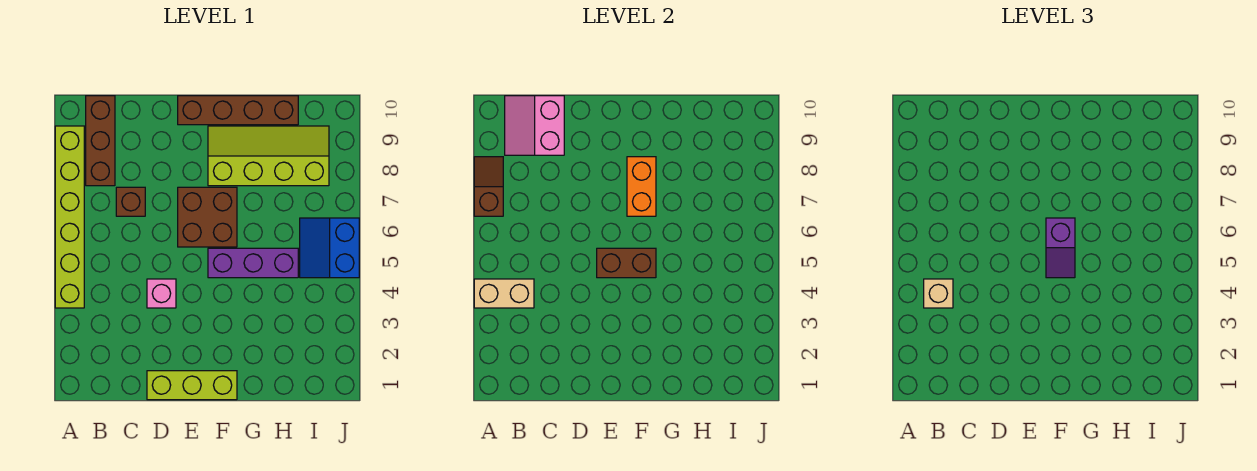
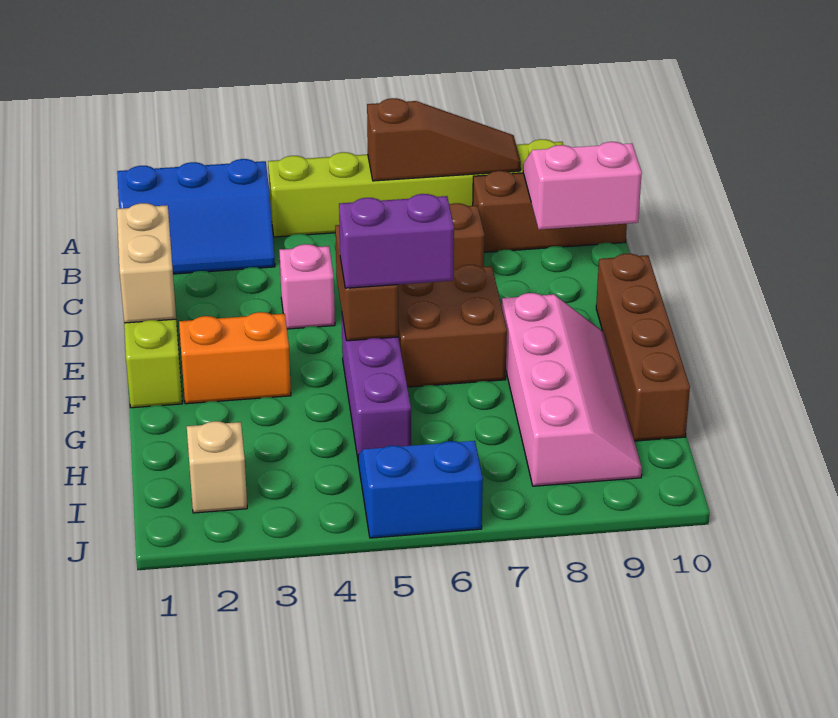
none -> blue slope A1:B3 level 1 top A
tan brick A4:B4 level 2 -> tan brick D1:E1 level 2
brown slope A7:A8 level 2 top 7 -> brown slope A6:A8 level 2 top 6
tan brick B4 level 3 -> tan brick I2 level 1
purple slope F5:F6 level 3 top 6 -> purple brick F5:F6 level 3
orange brick F7:F8 level 2 -> orange brick F2:F3 level 1
lime slope F8:I9 level 1 top 8 -> pink slope F8:I9 level 1 top 8

